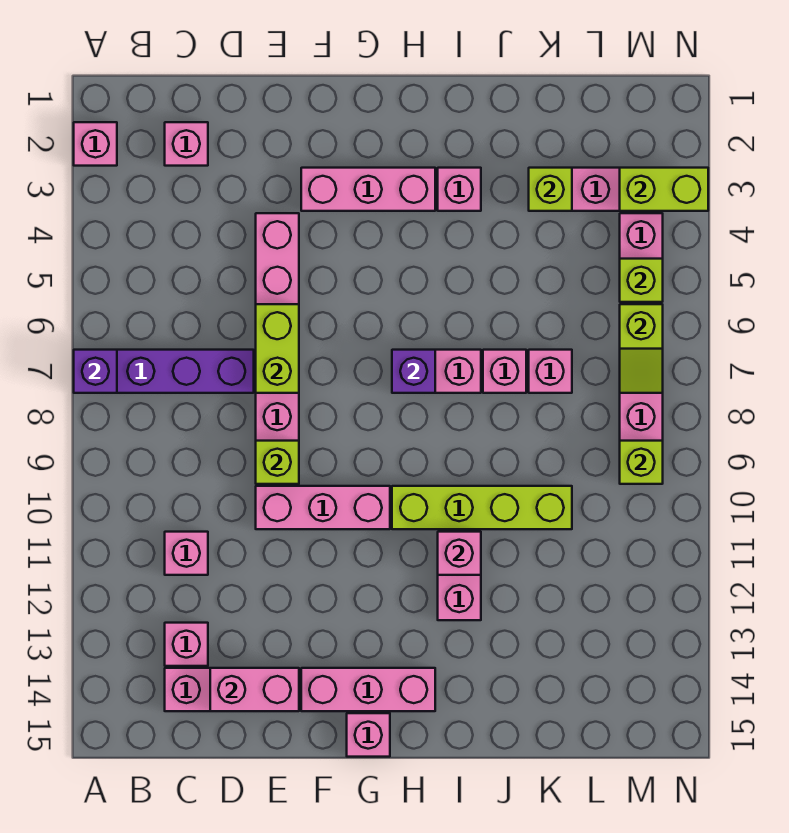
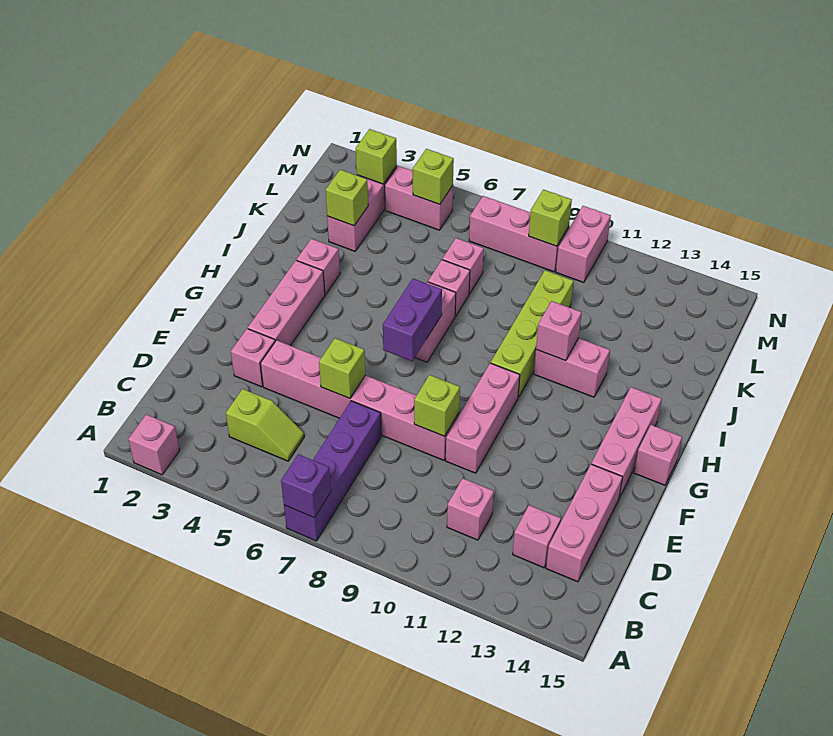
pink brick C2 level 1 -> pink brick E3 level 1
pink brick D14:E14 level 2 -> pink brick M10:N10 level 1
lime brick E6:E7 level 2 -> lime brick E6 level 2
purple brick H7 level 2 -> purple brick G7:H7 level 2
lime brick M3:N3 level 2 -> lime brick M3 level 2
lime slope M6:M7 level 2 top 6 -> lime slope C4:C5 level 1 top 4

